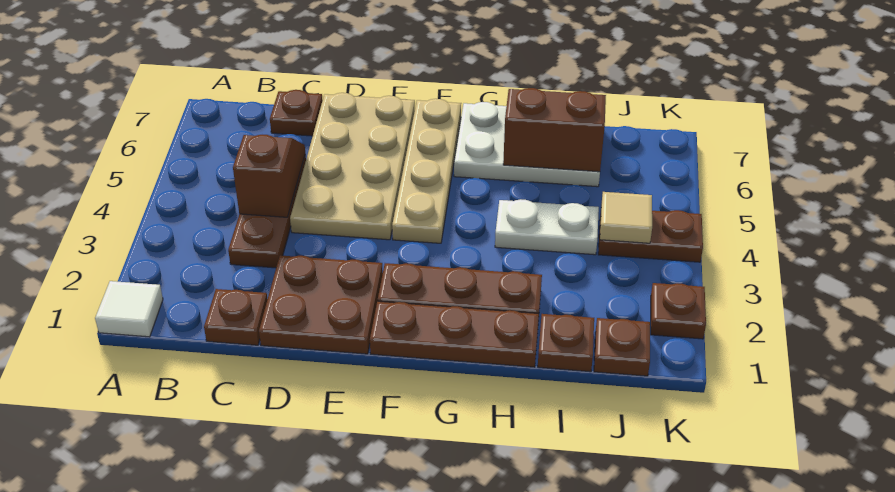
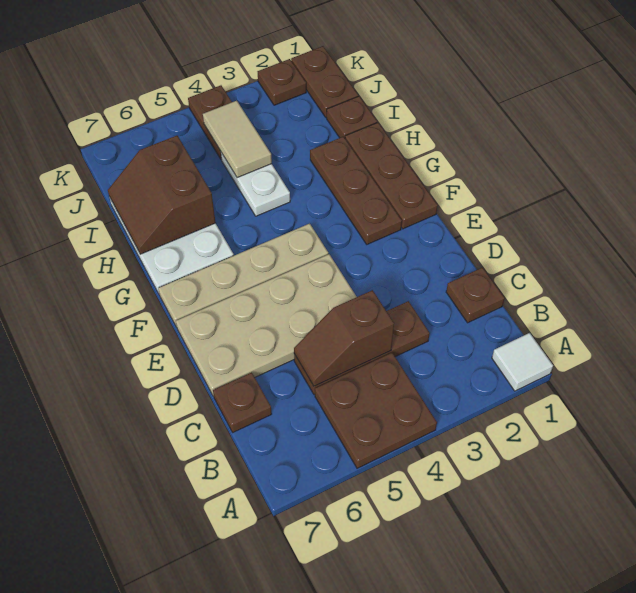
brown plate D1:E2 level 1 -> brown plate A4:B5 level 1
brown plate J1 level 1 -> brown plate J1:K1 level 1
tan tile J4 level 2 -> tan tile I4:J4 level 2

